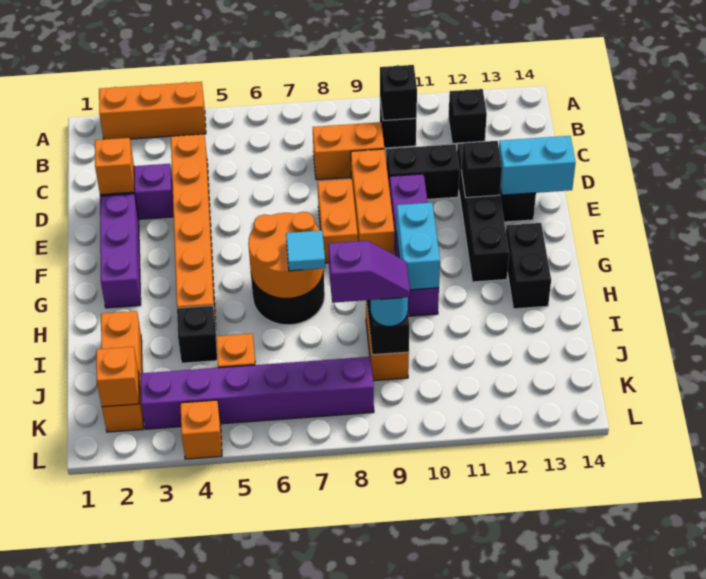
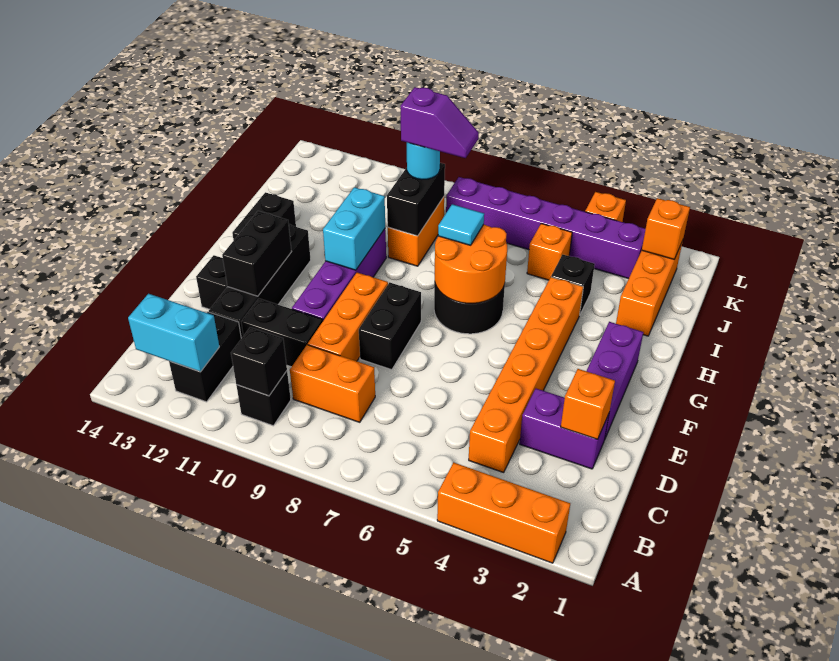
black brick B12 level 1 -> black brick B12:C12 level 1
orange brick E8:F8 level 1 -> black brick E8:F8 level 1
black brick E12 level 2 -> black brick E12:F12 level 2
cyan brick E13:E14 level 2 -> cyan brick B12:B13 level 2
purple slope J8:J9 level 4 top 8 -> purple slope J8:J9 level 4 top 9

